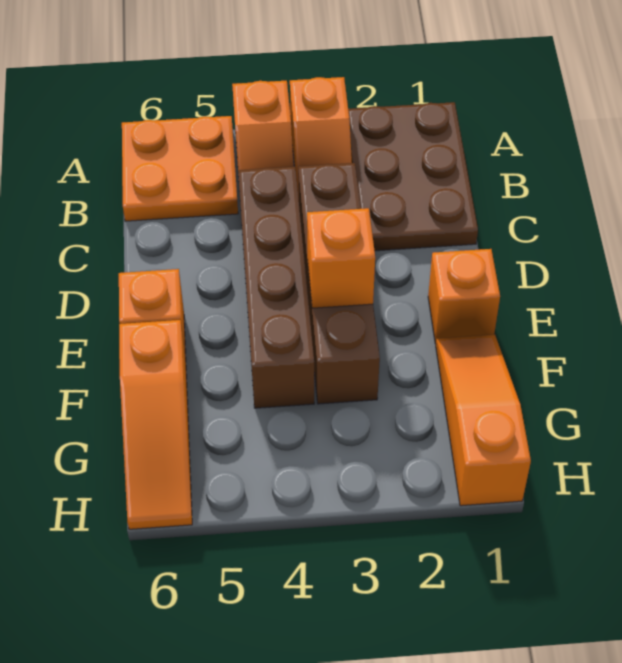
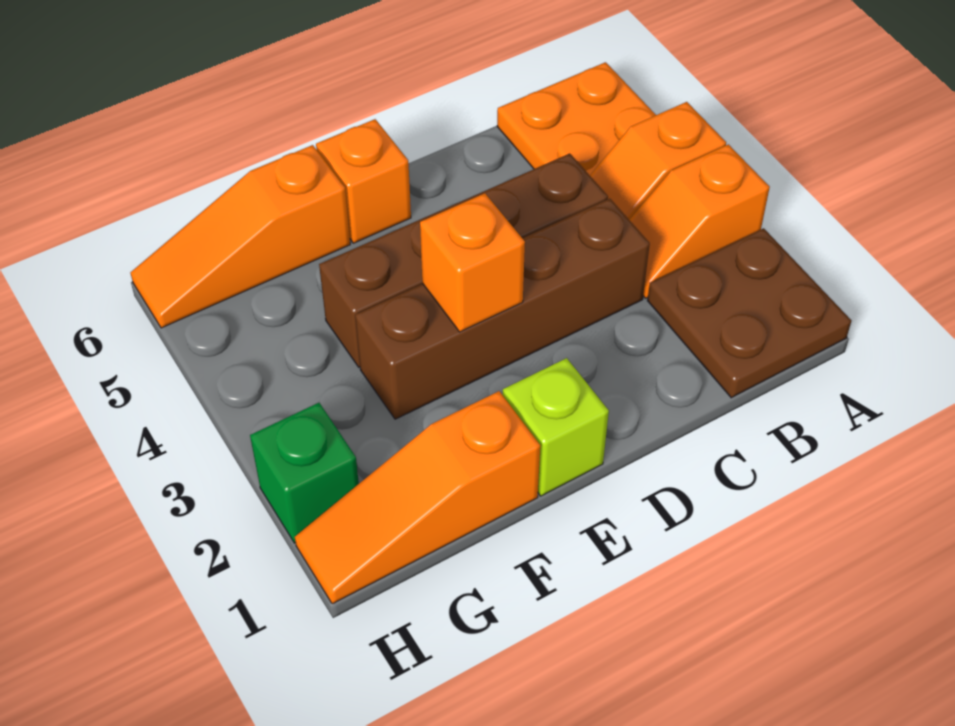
brown plate A1:C2 level 1 -> brown plate A1:B2 level 1
orange brick E1 level 1 -> lime brick E1 level 1
orange slope F1:H1 level 1 top H -> orange slope F1:H1 level 1 top F
none -> green brick H2 level 1

